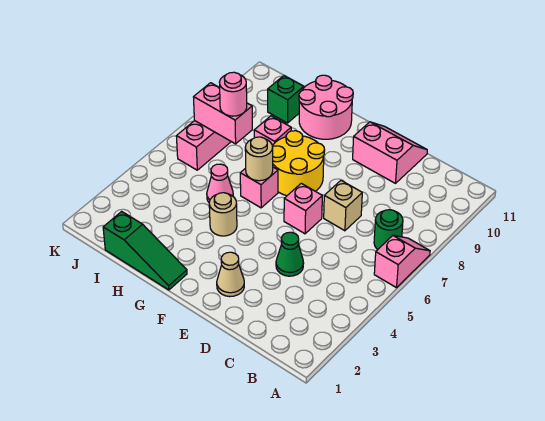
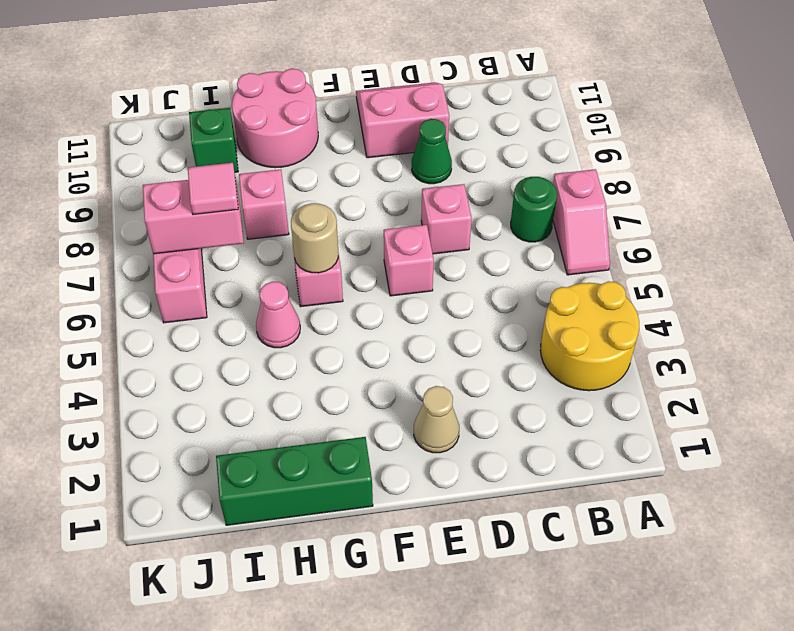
pink slope A6:A7 level 1 top 6 -> pink slope A6:A7 level 1 top 7
green cone D4 level 1 -> green cone D9 level 1
tan brick D7 level 1 -> pink brick D7 level 1
yellow round brick F7:G8 level 1 -> yellow round brick A3:B4 level 1
green slope G1:I1 level 1 top I -> green brick G1:I1 level 1
tan round brick G4 level 1 -> none
pink round brick I7 level 3 -> pink tile I7 level 3

